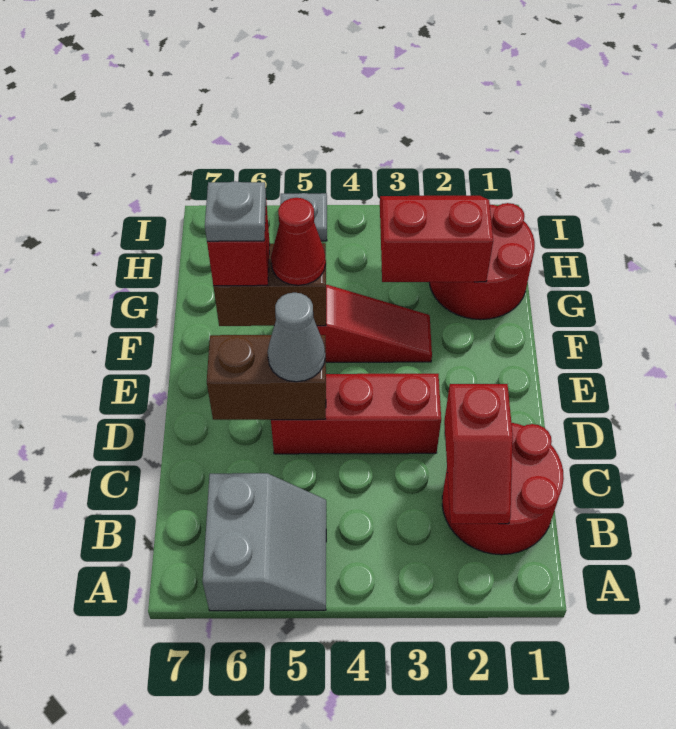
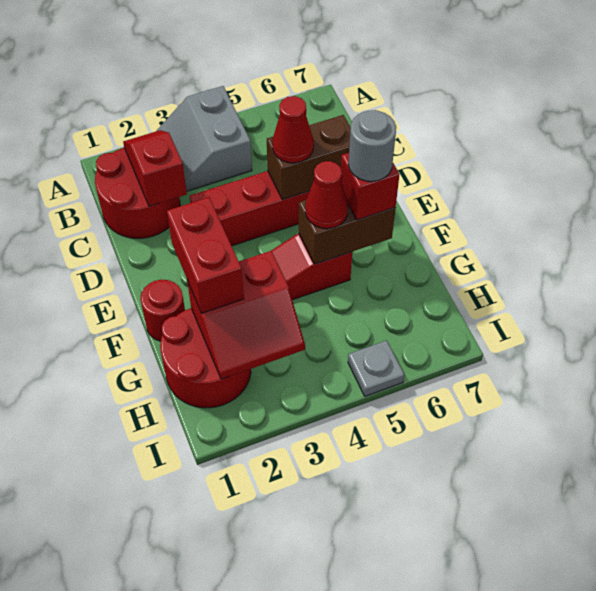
grey slope A5:B6 level 1 top 6 -> grey slope A3:B4 level 1 top 4
grey cone D5 level 3 -> red cone D5 level 3
none -> red round brick F1 level 1
none -> red brick F2:G2 level 3
grey plate F6 level 4 -> grey round brick F6 level 4

